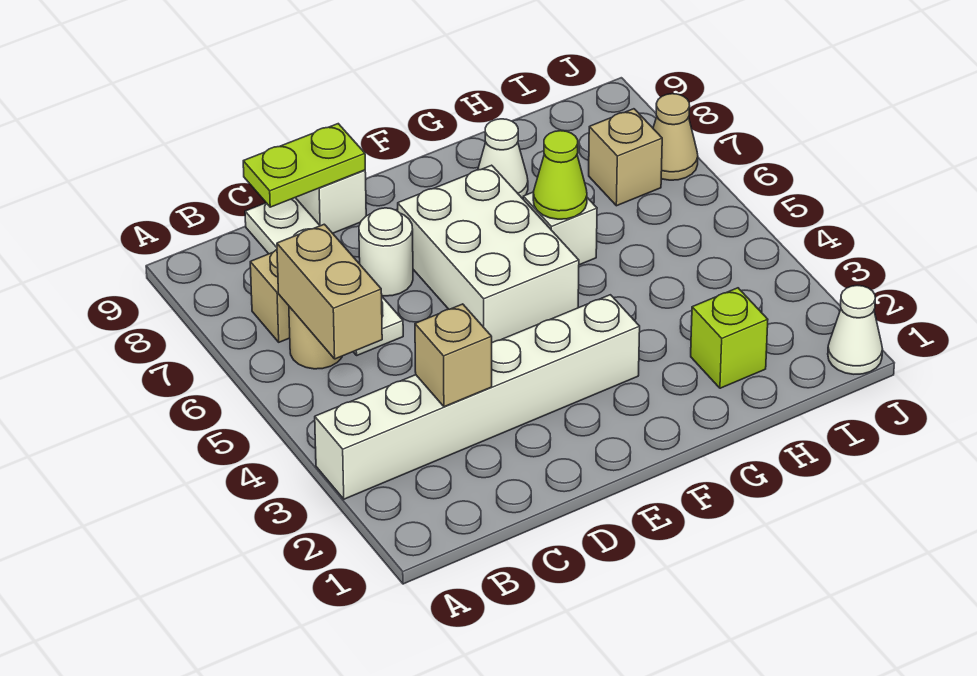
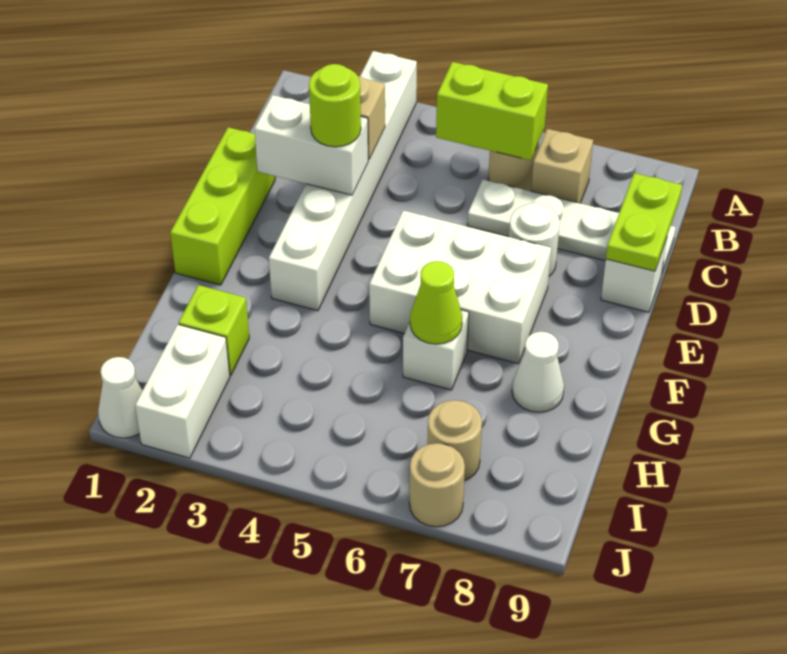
tan brick B5:B6 level 2 -> lime brick B5:B6 level 2
none -> lime brick D1:F1 level 1
none -> white brick D2:D3 level 2
none -> lime round brick D3 level 3
none -> white brick I2:J2 level 1
tan brick I7 level 1 -> tan round brick I7 level 1
tan cone J7 level 1 -> tan round brick J7 level 1

